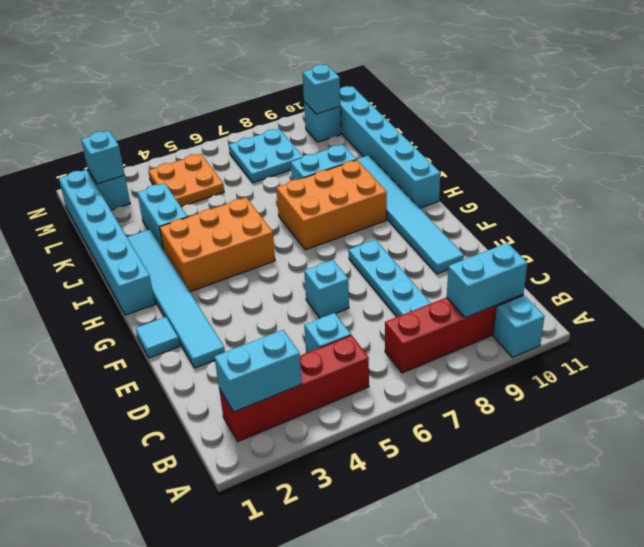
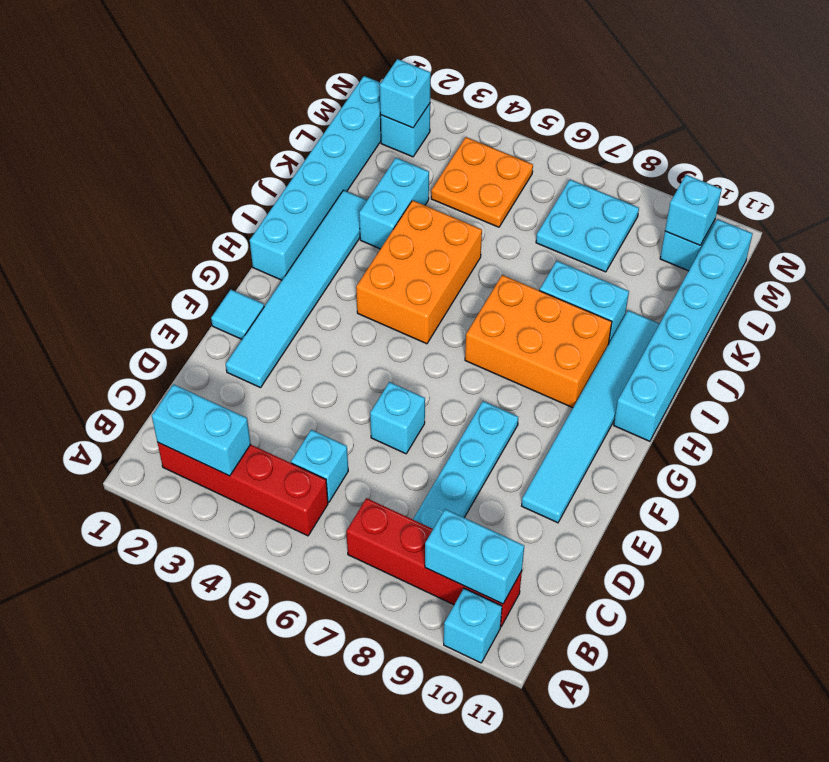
orange brick H3:I5 level 1 -> orange brick H4:J5 level 1

